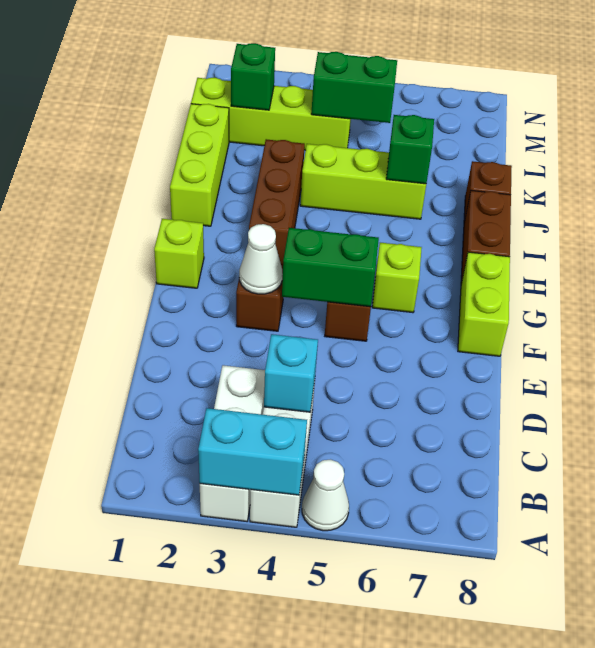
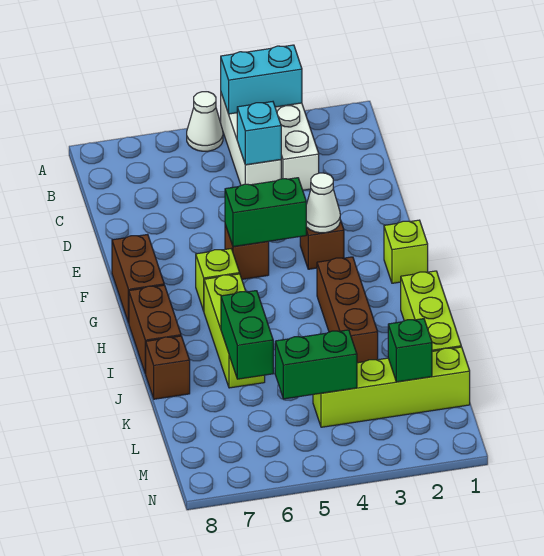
lime brick F8:G8 level 1 -> brown brick F8:G8 level 1
lime brick J4:J6 level 1 -> lime brick H6:J6 level 1
green brick J6 level 2 -> green brick J6:K6 level 2

